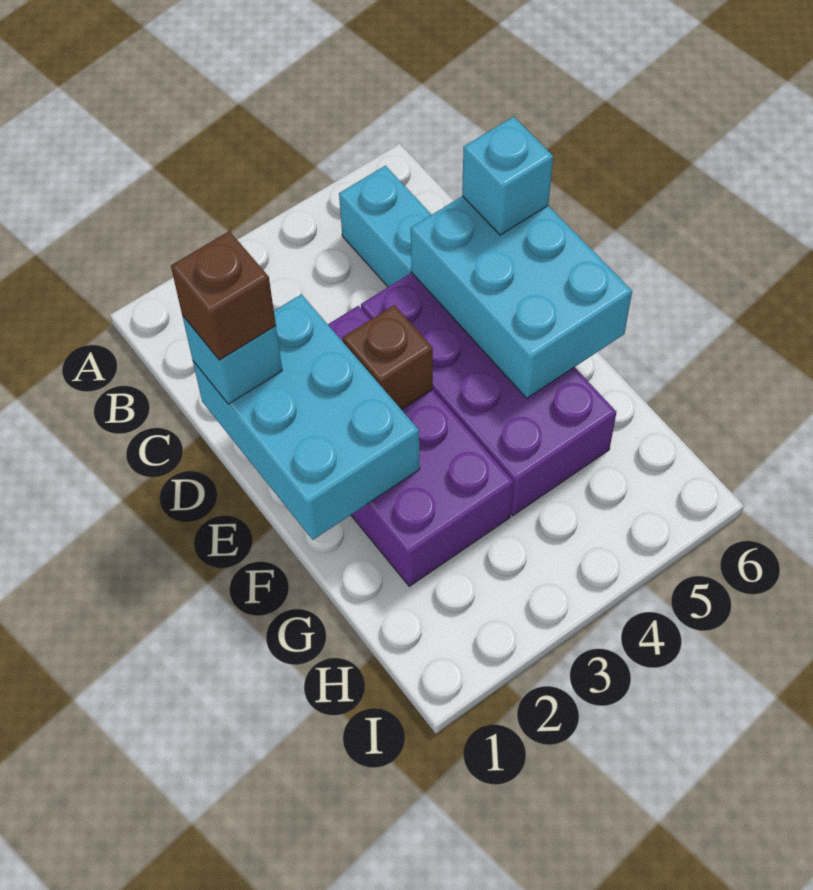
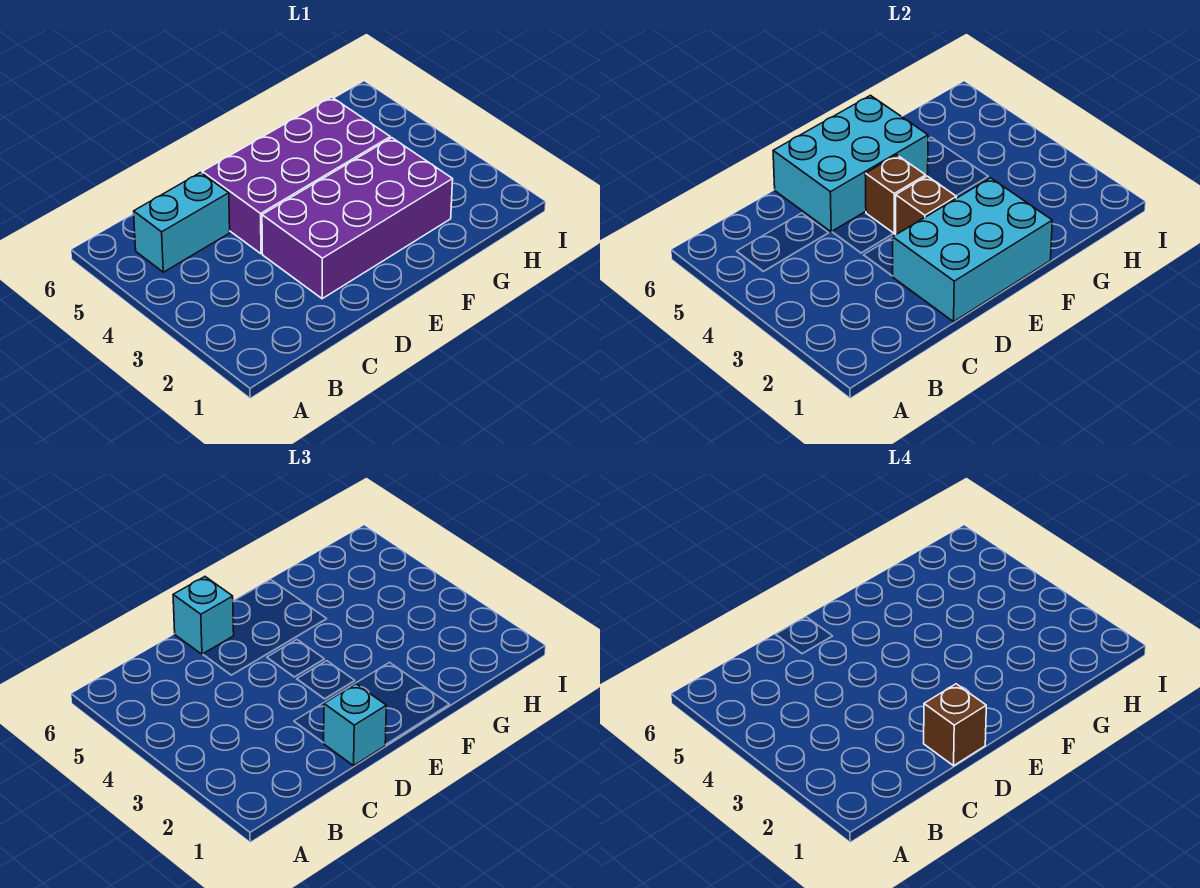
none -> brown brick E4 level 2

